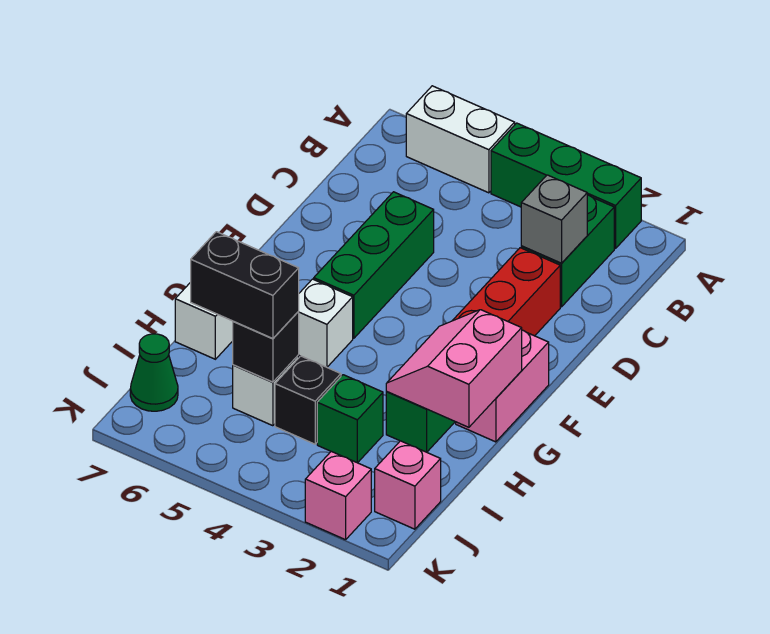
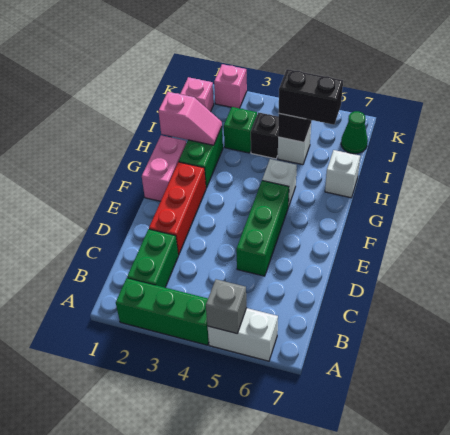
grey brick C2 level 2 -> grey brick A5 level 2
pink slope G1:H2 level 2 top 1 -> pink slope H1:H2 level 2 top 1

